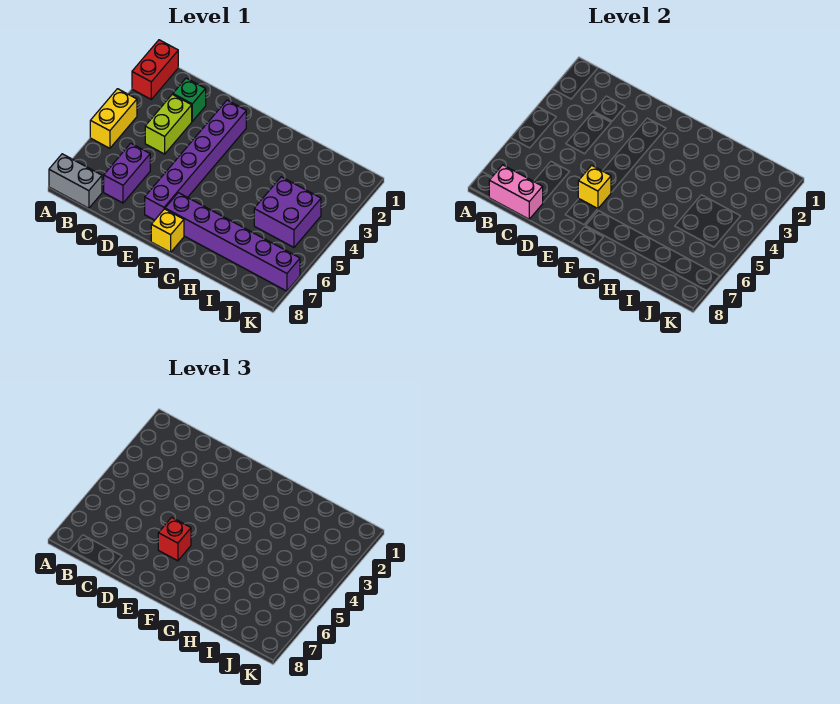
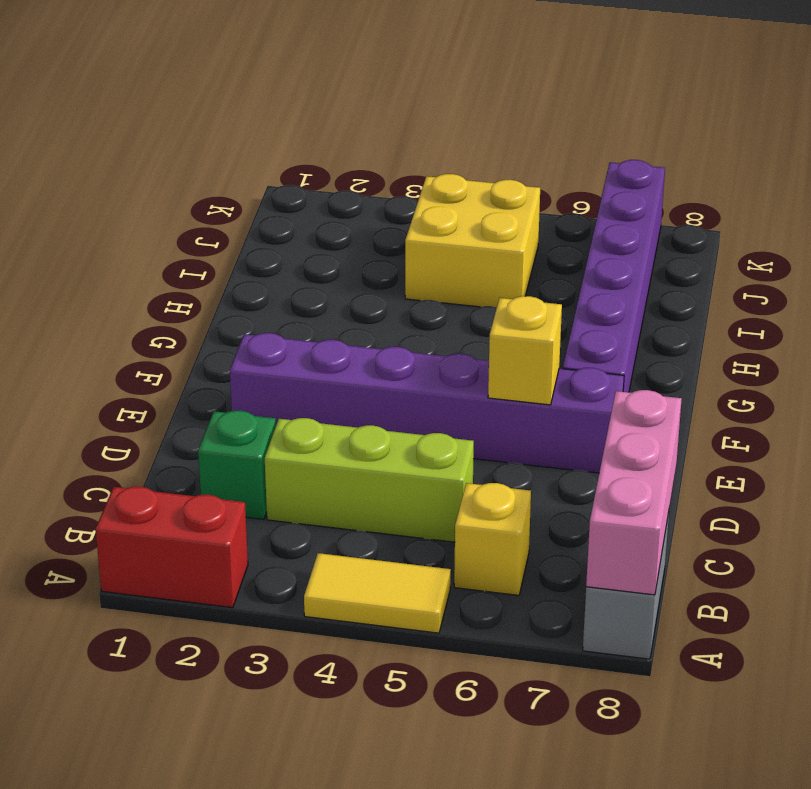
yellow brick A4:A5 level 1 -> yellow tile A4:A5 level 1
pink brick B8:C8 level 2 -> pink brick A8:C8 level 2
lime brick C3:C4 level 1 -> lime brick C3:C5 level 1
purple brick C6:C7 level 1 -> none
red brick E6 level 3 -> none
yellow brick F8 level 1 -> yellow brick B6 level 1
purple brick I4:J5 level 1 -> yellow brick I4:J5 level 1

